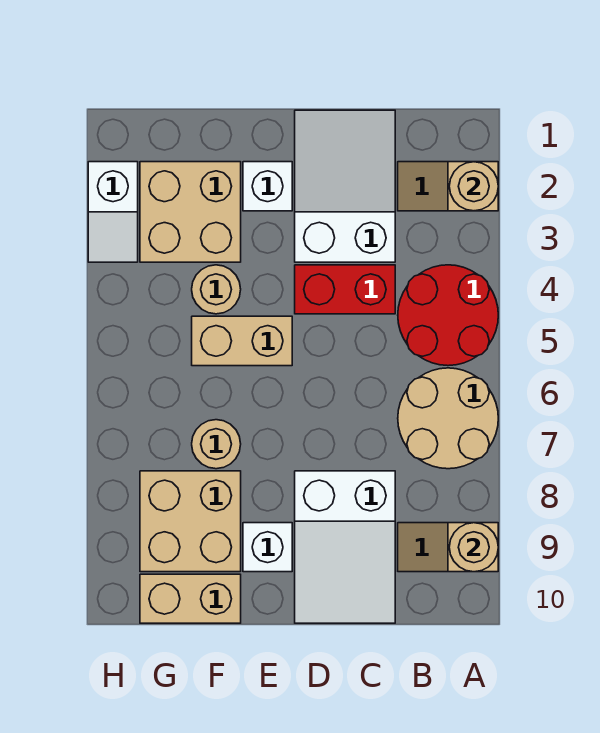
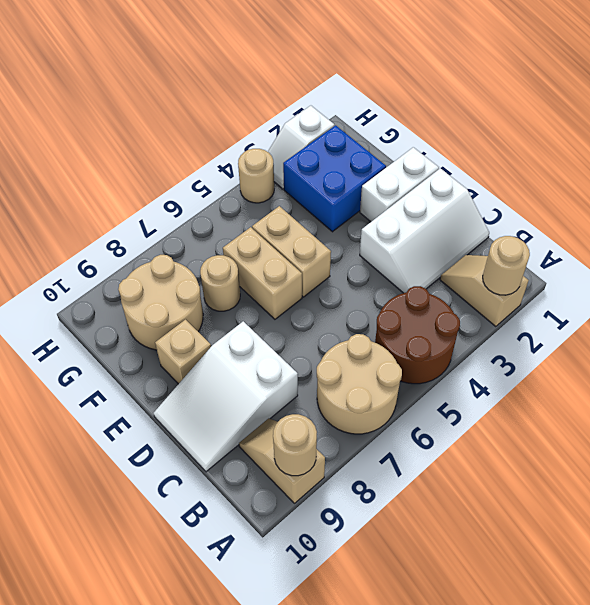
red round brick A4:B5 level 1 -> brown round brick A4:B5 level 1
white slope C1:D3 level 1 top 3 -> white slope C1:D3 level 1 top D
red brick C4:D4 level 1 -> none
white brick E2 level 1 -> white brick E1:E2 level 1
white brick E9 level 1 -> tan brick E9 level 1
tan brick F2:G3 level 1 -> blue brick F2:G3 level 1
tan round brick F4 level 1 -> tan round brick H4 level 1
tan brick F8:G9 level 1 -> tan round brick F8:G9 level 1
tan brick F10:G10 level 1 -> tan brick E6:F6 level 1

